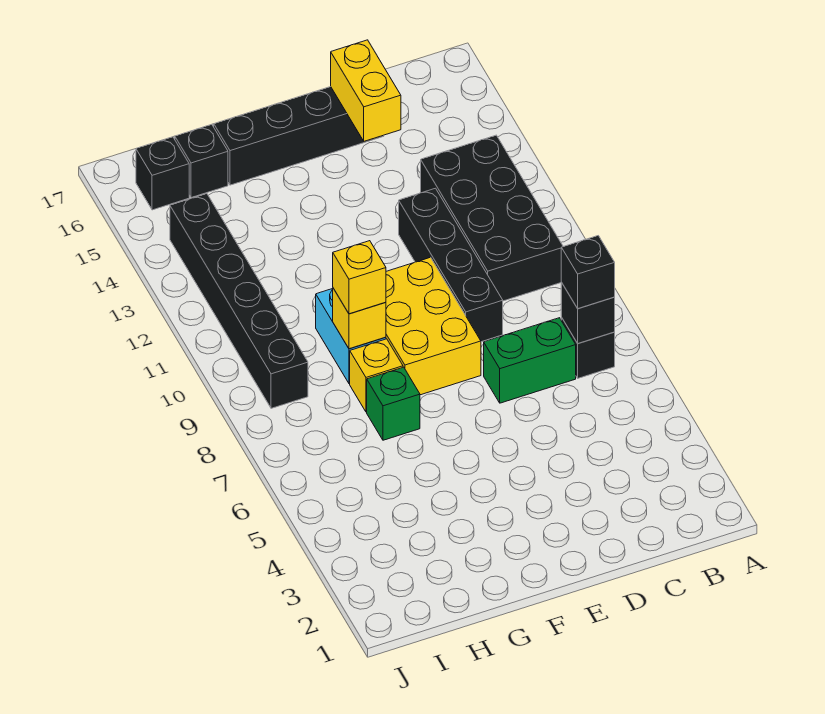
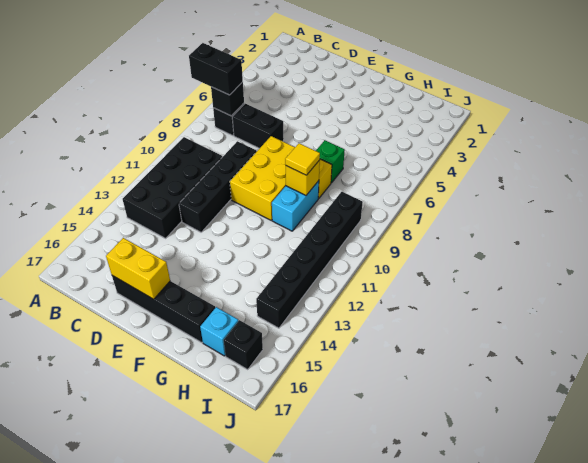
black brick B7 level 3 -> black brick A7:B7 level 3
green brick C7:D7 level 1 -> black brick C7:D7 level 1
yellow brick D15:D16 level 2 -> yellow brick D16:E16 level 2
yellow brick G9 level 3 -> yellow tile G9 level 3
black brick H16 level 1 -> cyan brick H16 level 1

